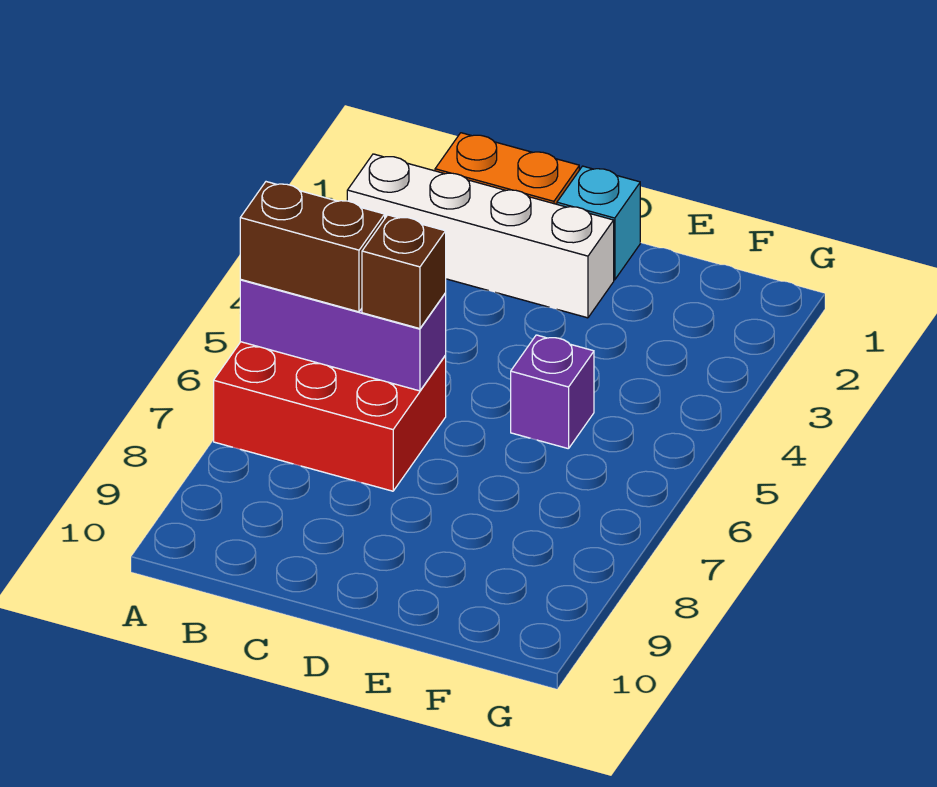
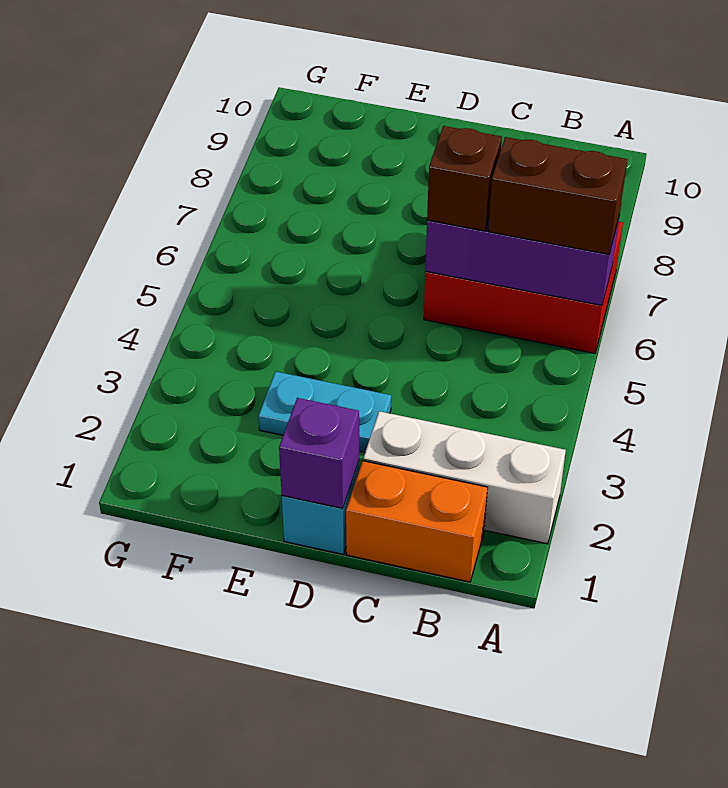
white brick A2:D2 level 1 -> white brick A2:C2 level 1
none -> cyan plate D3:E3 level 1
purple brick E5 level 1 -> purple brick D1 level 2

